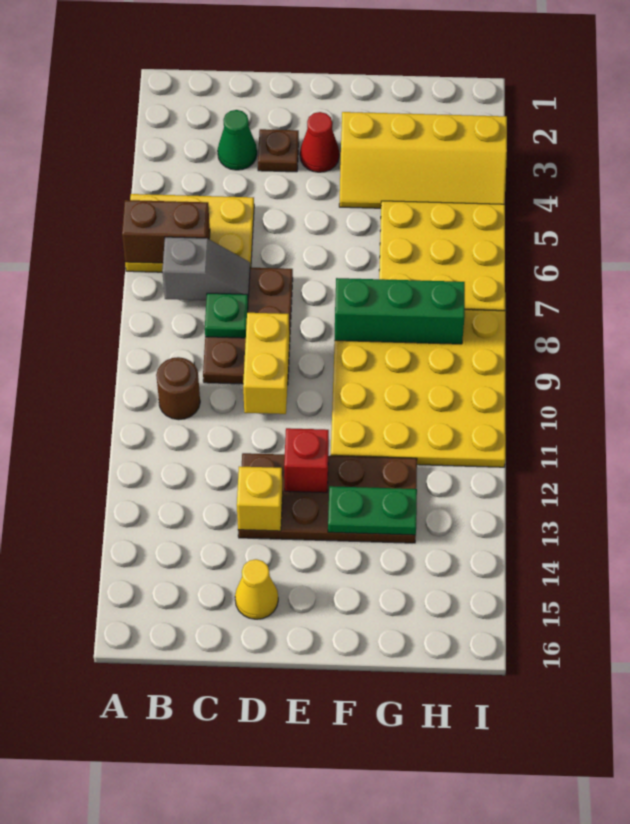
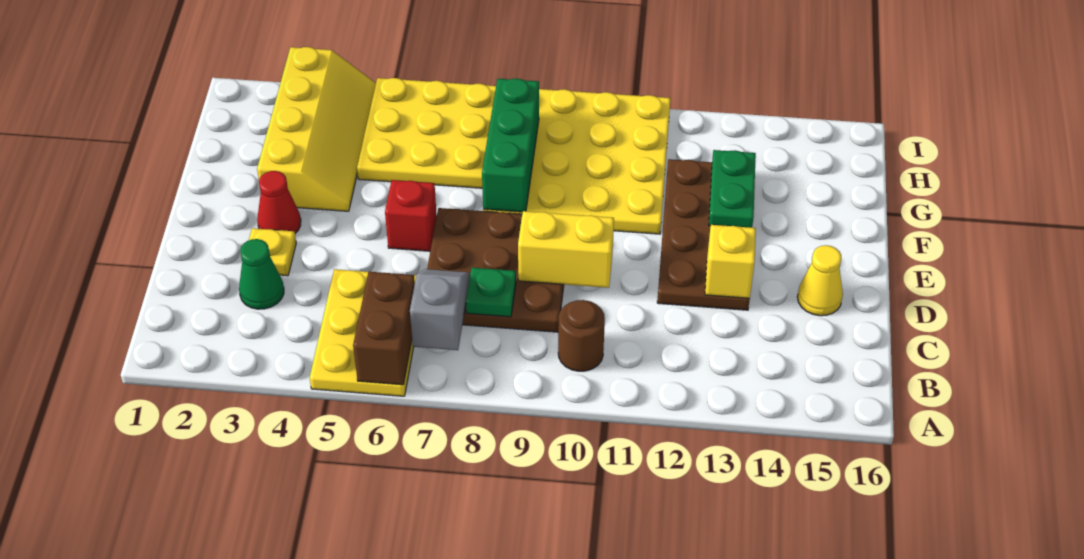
brown plate C7:D9 level 1 -> brown plate C7:E9 level 1
brown plate D3 level 1 -> yellow plate D3 level 1
red brick E12 level 2 -> red brick E6 level 1

